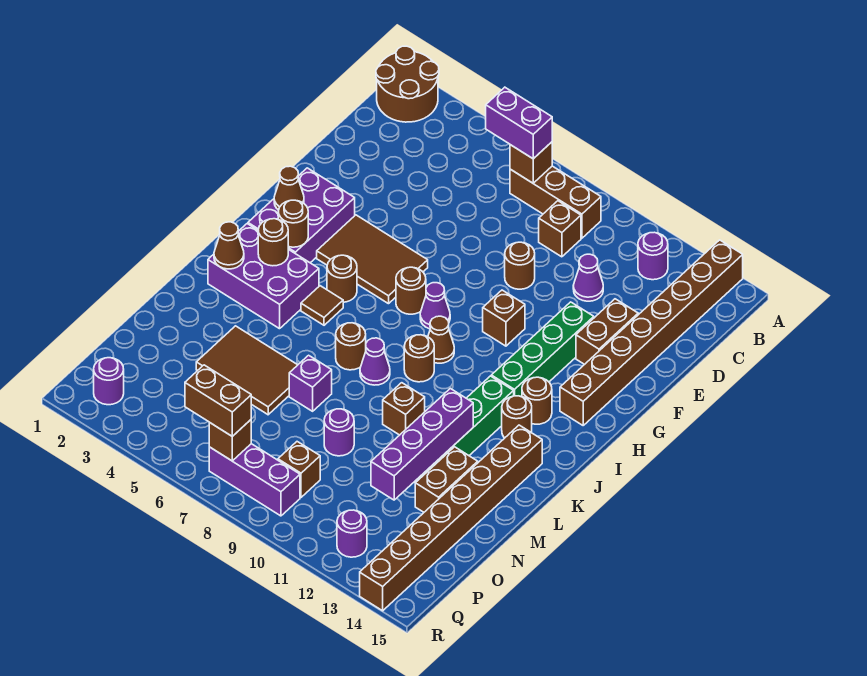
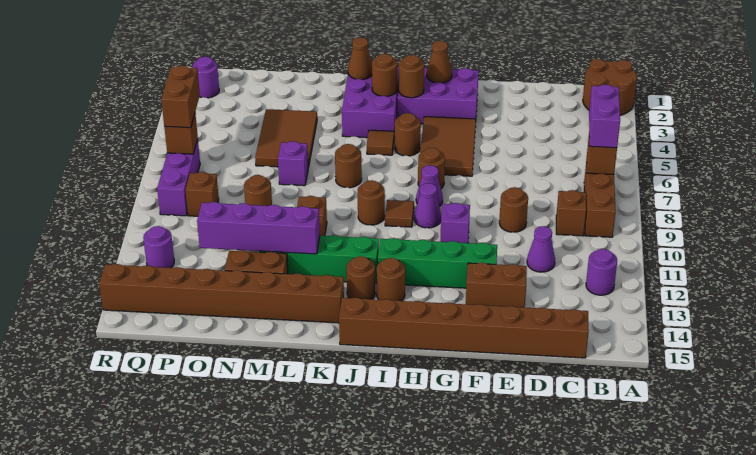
brown brick A14:H14 level 1 -> brown brick C15:J15 level 1
brown brick G10 level 1 -> purple brick G10 level 1
brown cone I9 level 1 -> brown tile I9 level 1
purple cone K8 level 1 -> purple cone H9 level 1
purple round brick N9 level 1 -> brown round brick N9 level 1

